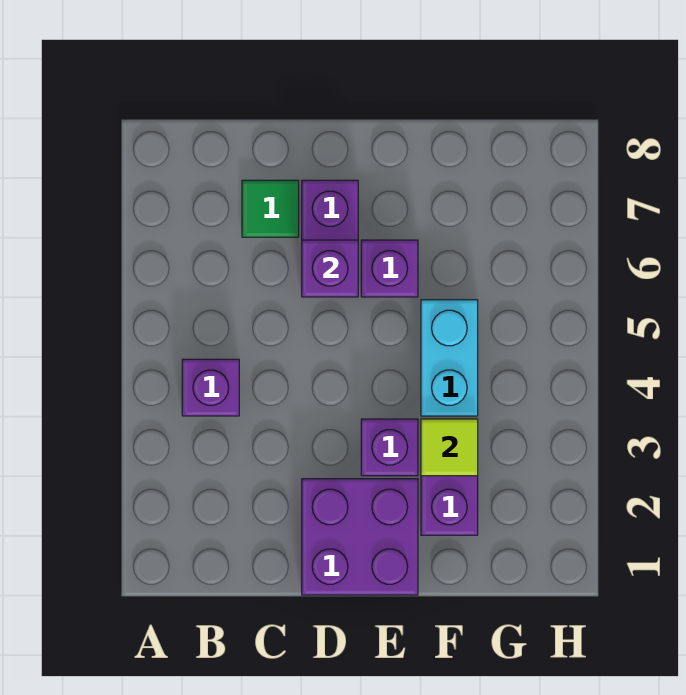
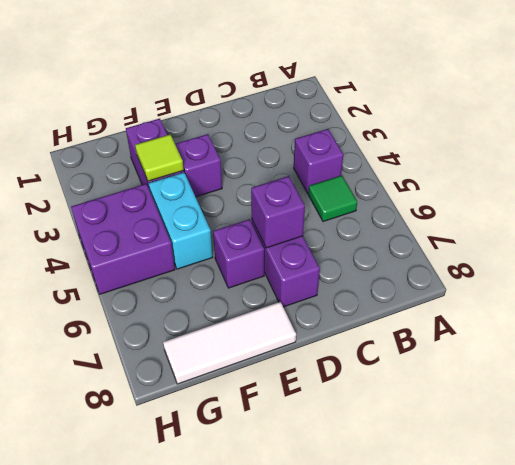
green tile C7 level 1 -> green tile B5 level 1
purple brick D1:E2 level 1 -> purple brick G4:H5 level 1
none -> white tile E8:G8 level 1

